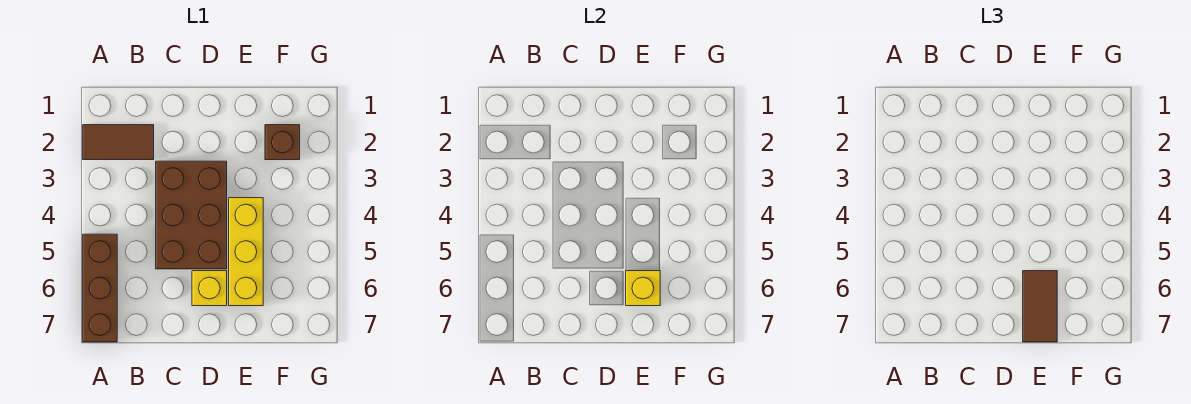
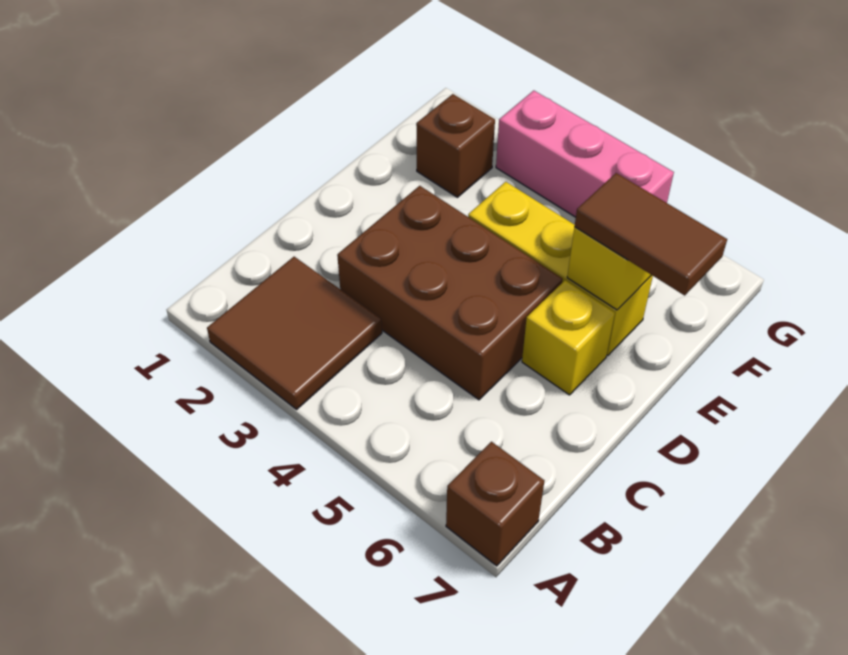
brown tile A2:B2 level 1 -> brown tile A2:B3 level 1
brown brick A5:A7 level 1 -> brown brick A7 level 1
none -> pink brick G3:G5 level 1

